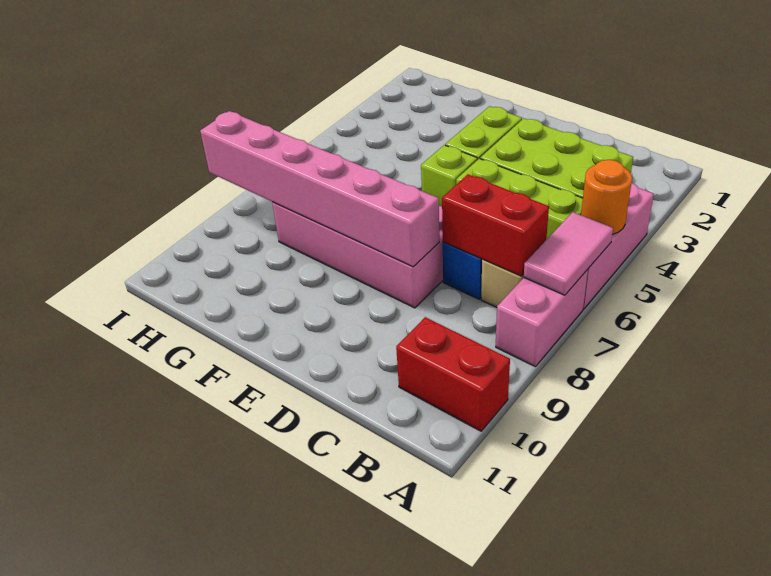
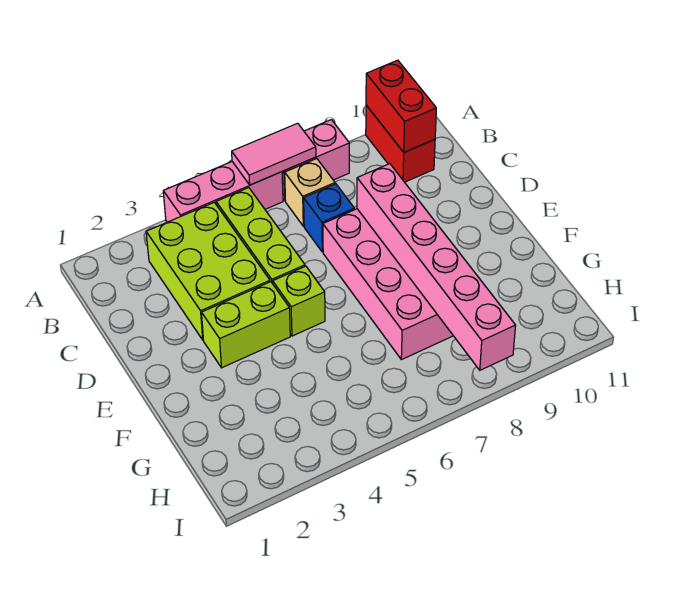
orange round brick A5 level 2 -> none
red brick B7:C7 level 2 -> red brick A10:B10 level 2

